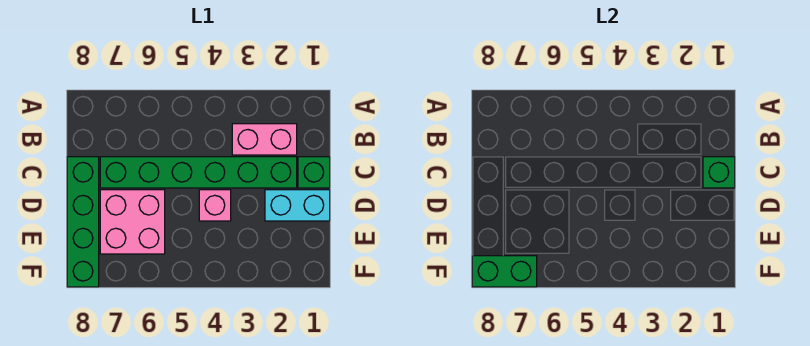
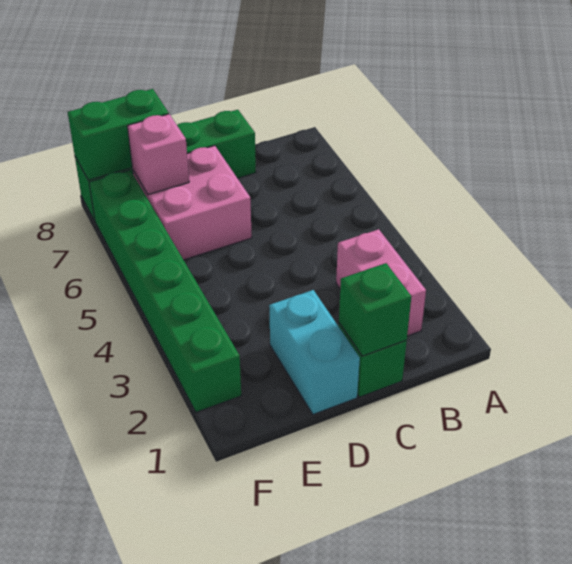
green brick C2:C7 level 1 -> green brick F2:F7 level 1
pink brick D4 level 1 -> pink brick E7 level 2
green brick F7:F8 level 2 -> green brick E8:F8 level 2

